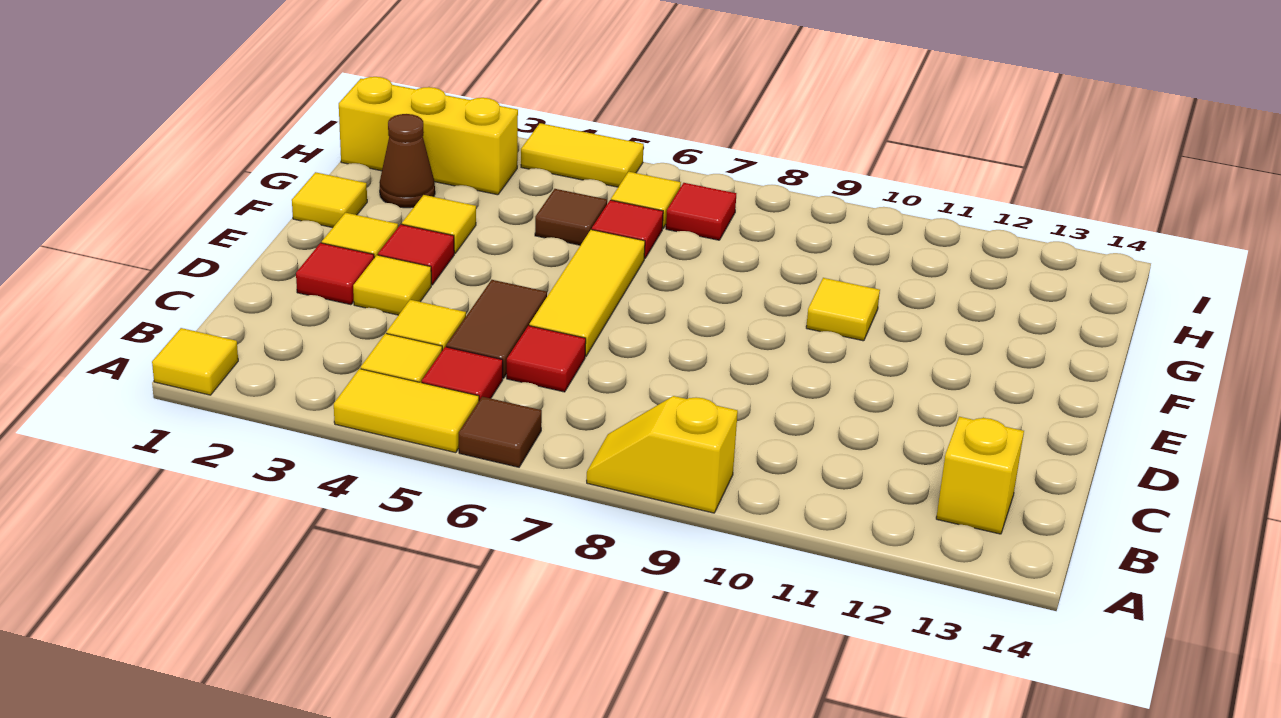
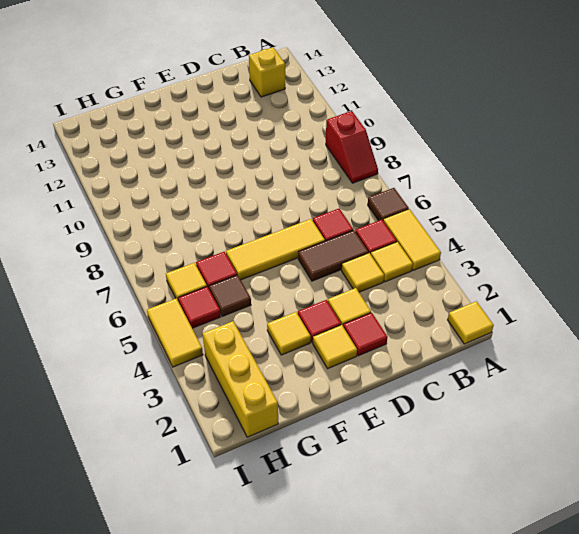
yellow slope A8:A9 level 1 top 9 -> red slope A8:A9 level 1 top 9
yellow tile F1 level 1 -> none
yellow tile F10 level 1 -> none
brown cone G2 level 1 -> none
red tile H7 level 1 -> red tile H5 level 1

